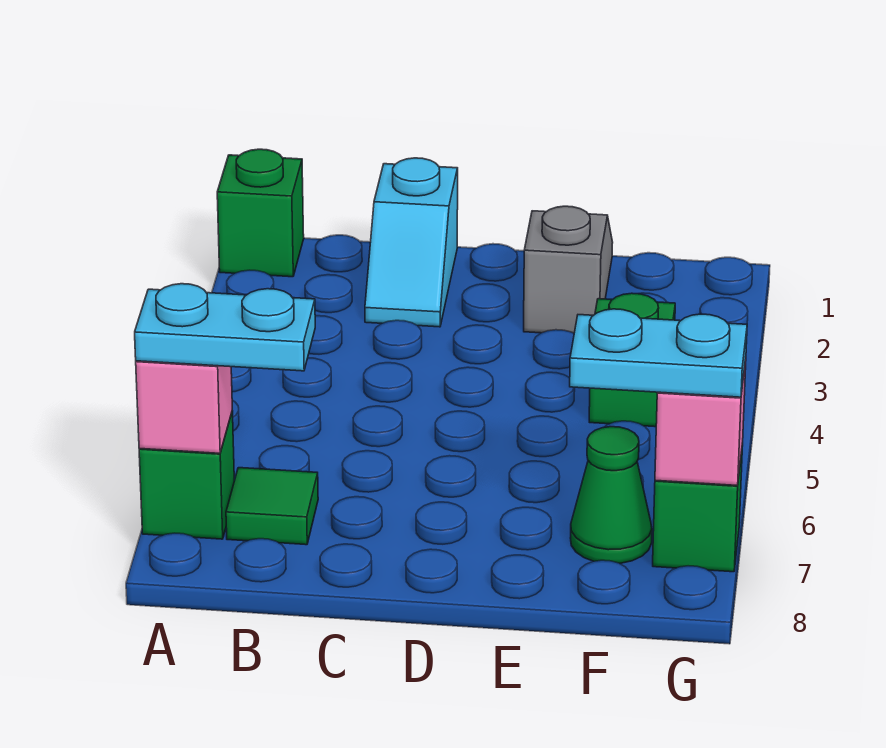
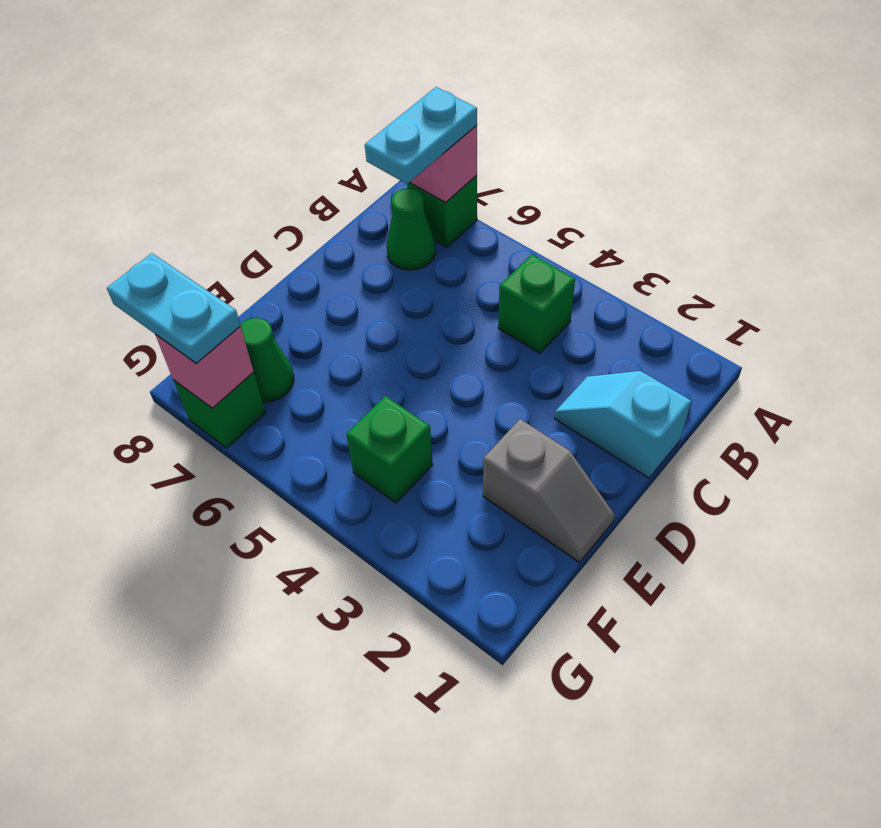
green brick A1 level 1 -> green brick B4 level 1
green tile B7 level 1 -> green cone B7 level 1
cyan plate F7:G7 level 3 -> cyan plate G7:G8 level 3

